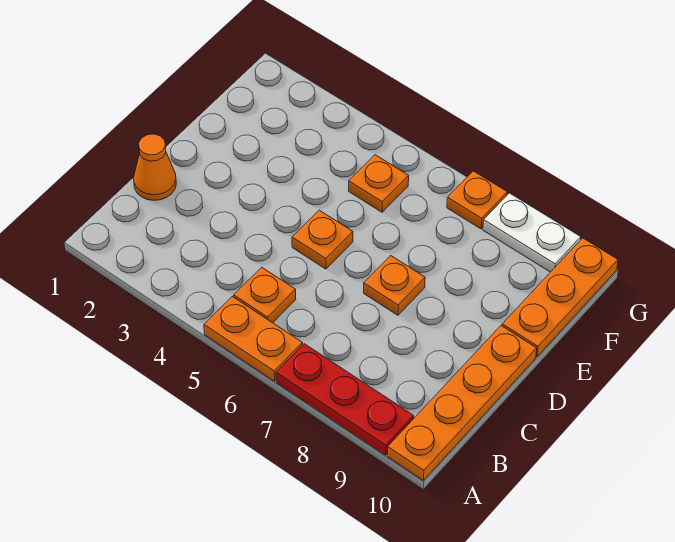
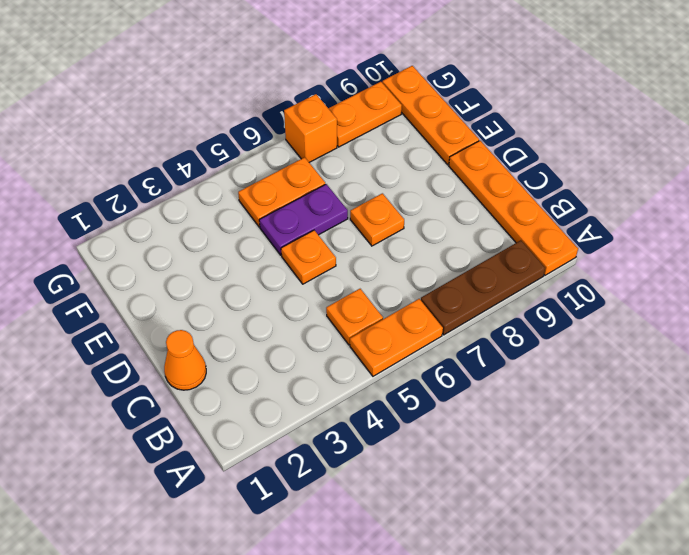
red plate A7:A9 level 1 -> brown plate A7:A9 level 1
none -> purple plate E5:E6 level 1
orange plate F5 level 1 -> orange plate F5:F6 level 1
orange plate G7 level 1 -> orange brick G7 level 1
white plate G8:G9 level 1 -> orange plate G8:G9 level 1

